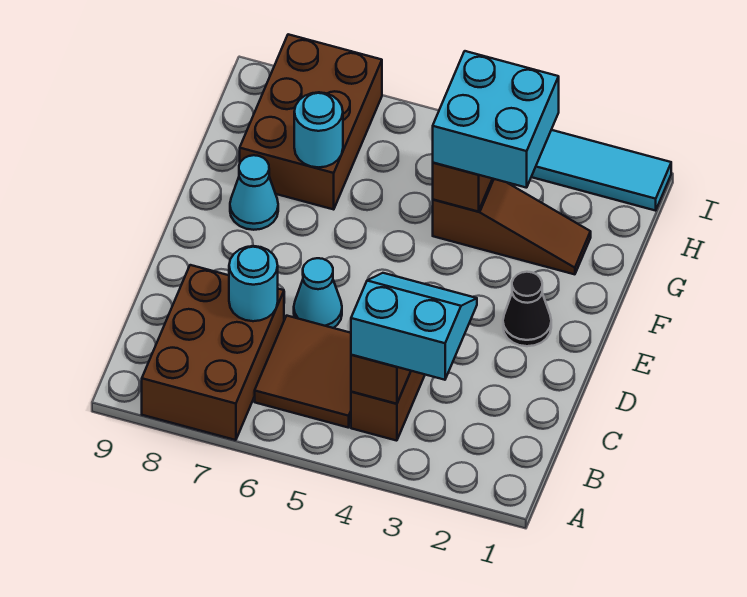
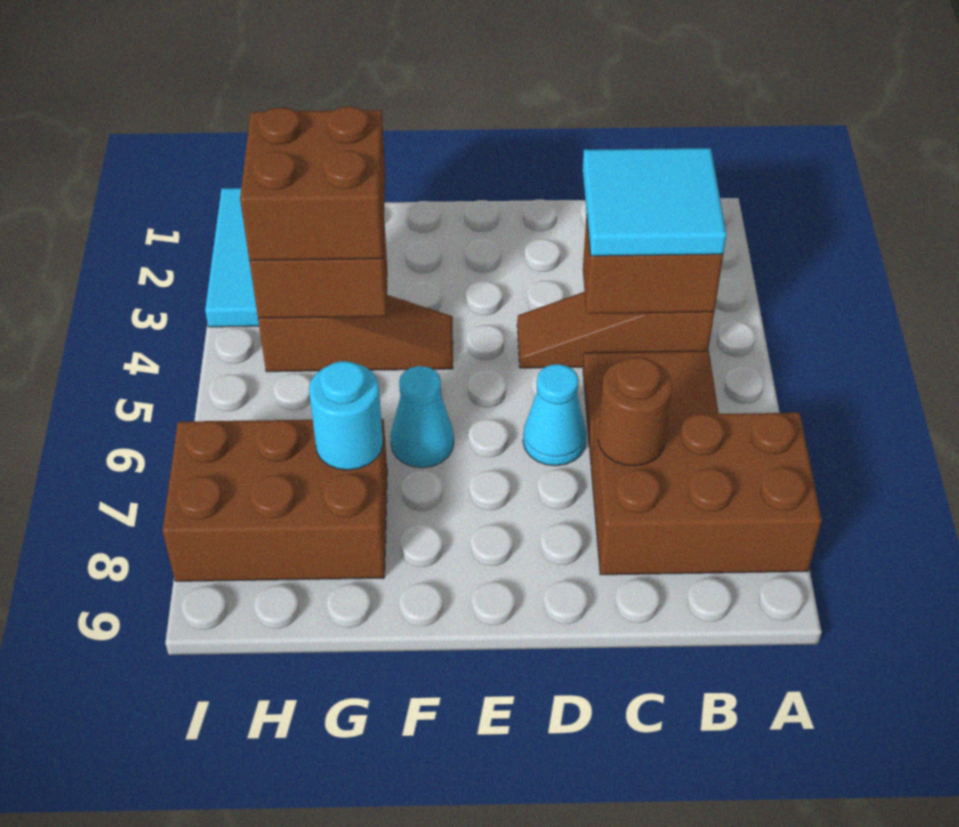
cyan slope B3:C4 level 3 top B -> cyan tile B3:C4 level 3
cyan round brick C7 level 2 -> brown round brick C7 level 2
black cone E2 level 1 -> none
cyan cone F8 level 1 -> cyan cone F6 level 1
brown slope G2:G4 level 1 top 4 -> brown slope F4:H4 level 1 top H
cyan brick G3:H4 level 3 -> brown brick G3:H4 level 3

